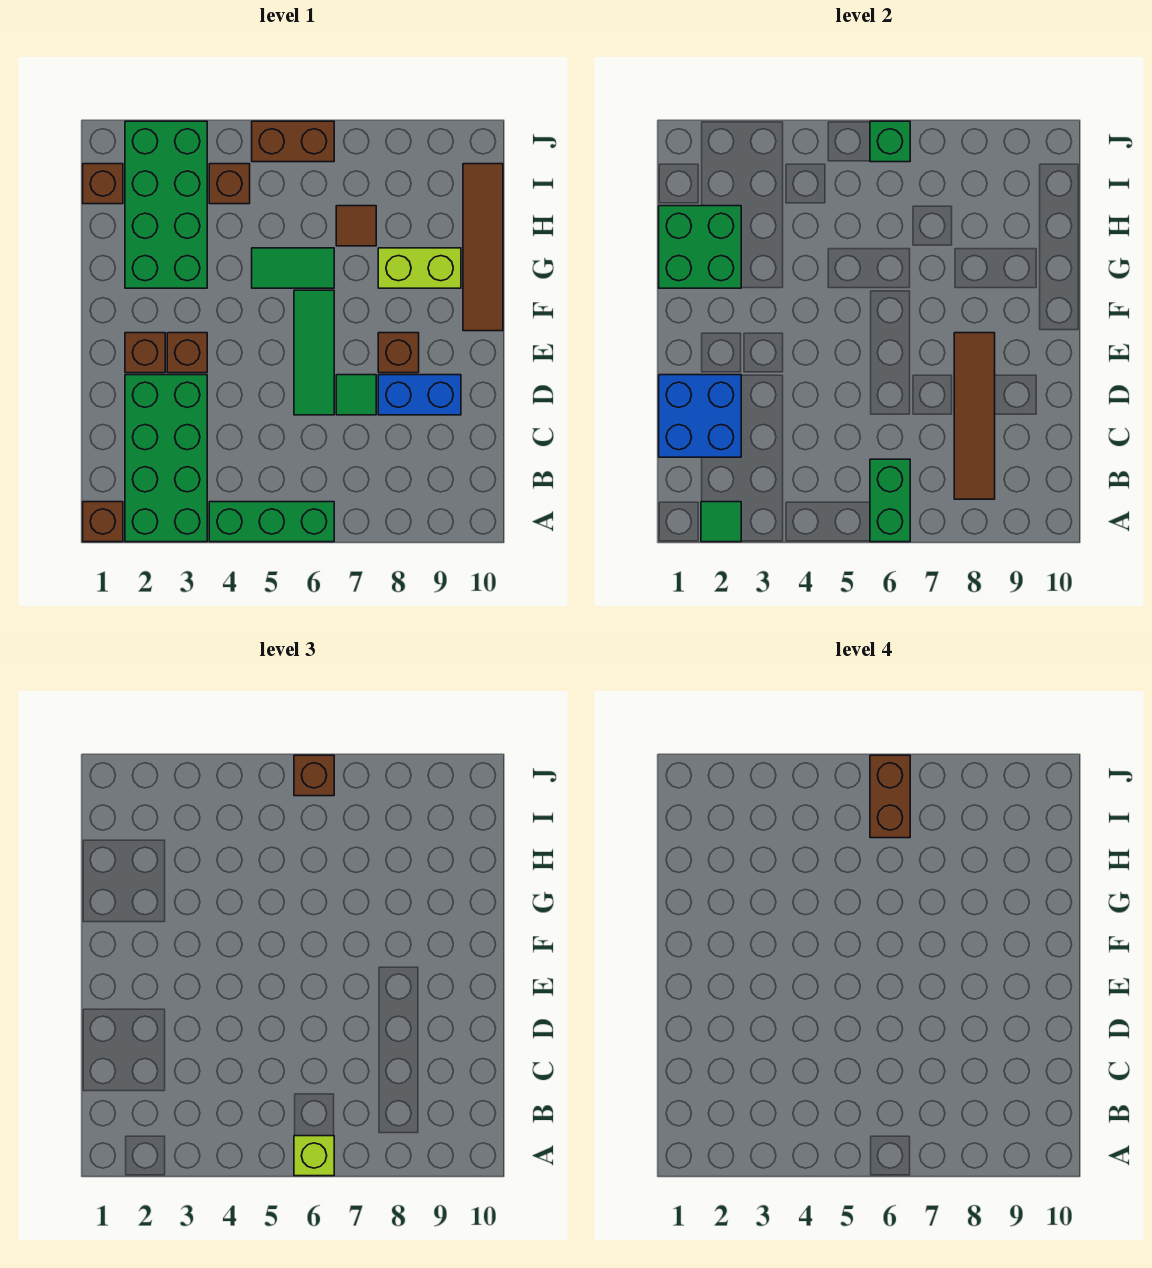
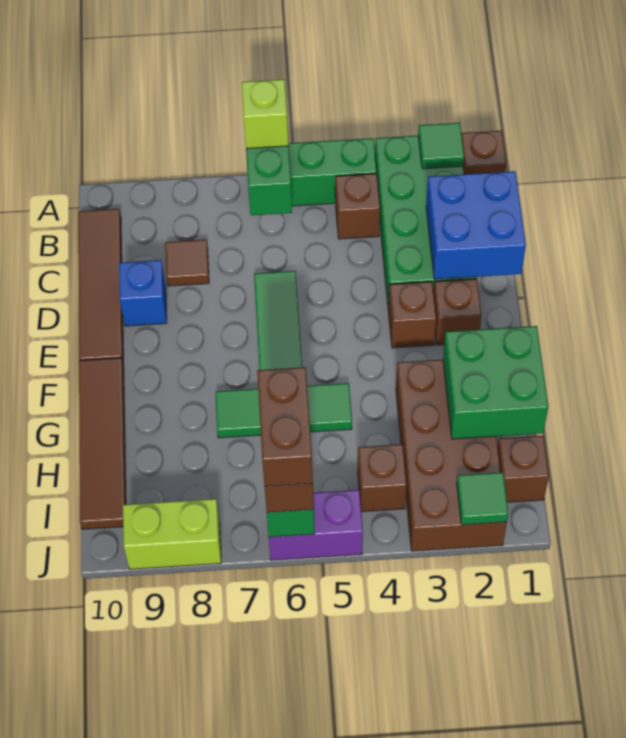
brown tile B8:E8 level 2 -> brown tile B10:E10 level 1
green tile D7 level 1 -> green tile J2 level 2
blue brick D8:D9 level 1 -> blue brick D9 level 1
brown brick E8 level 1 -> brown brick B4 level 1
green brick G2:J3 level 1 -> brown brick G2:J3 level 1
green tile G5:G6 level 1 -> green tile G5:G7 level 1
lime brick G8:G9 level 1 -> lime brick J8:J9 level 1
brown tile H7 level 1 -> brown tile C8 level 1
brown brick J5:J6 level 1 -> purple brick J5:J6 level 1

